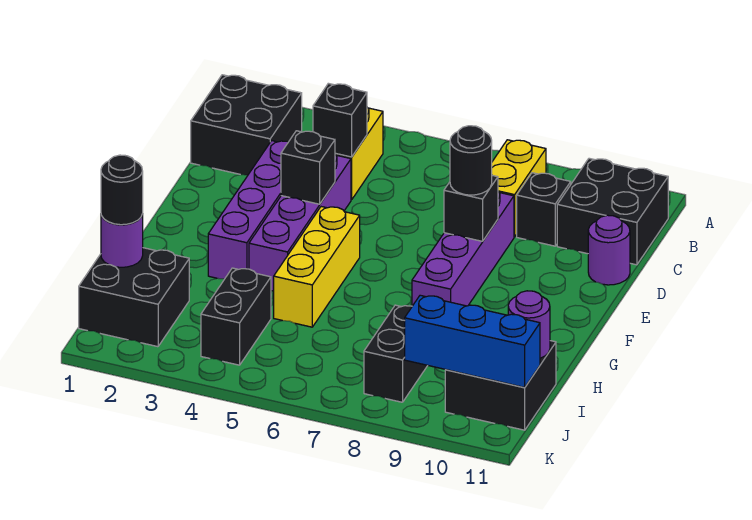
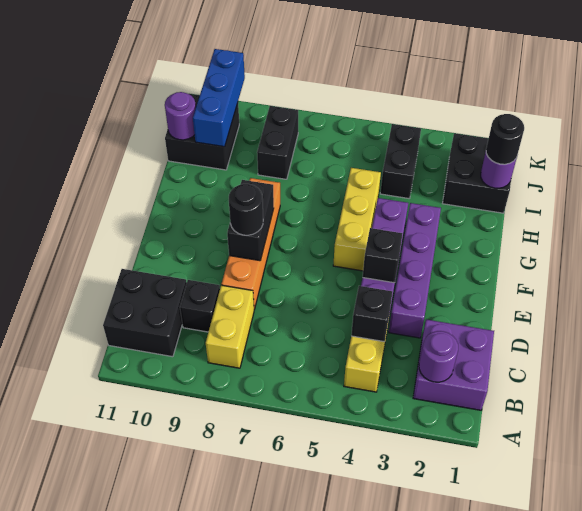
black brick B1:C2 level 1 -> purple brick B1:C2 level 1
purple brick D8:G8 level 1 -> orange brick D8:G8 level 1
purple round brick D11 level 1 -> purple round brick B2 level 2
black brick E8 level 2 -> black brick E8:F8 level 2
blue brick J9:J11 level 2 -> blue brick I10:K10 level 2

